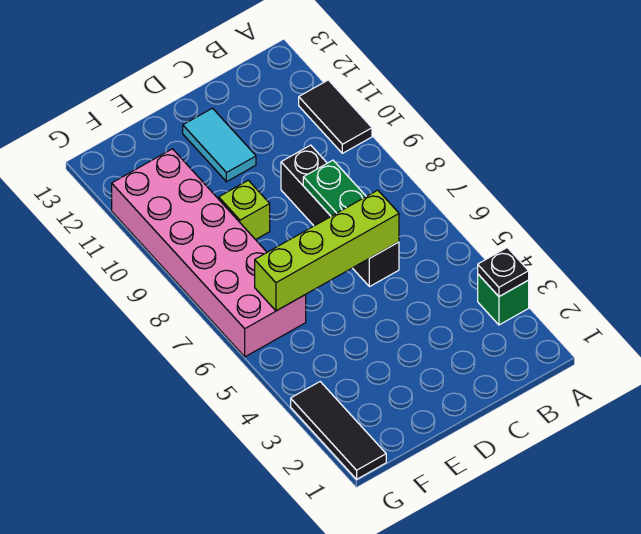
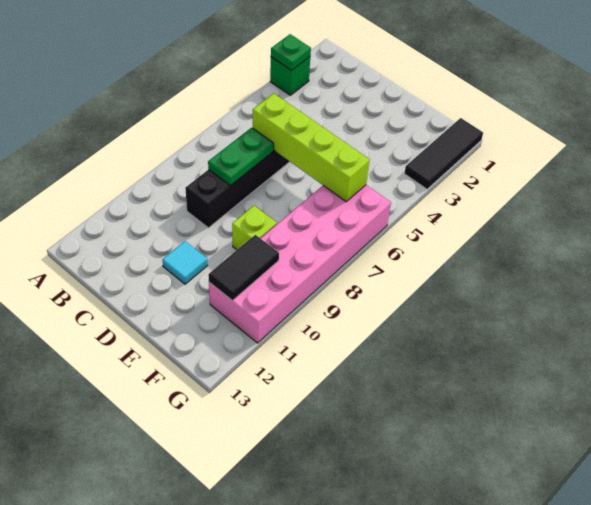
black plate A3 level 2 -> green plate A3 level 2
black tile A10:A11 level 1 -> black tile F10:F11 level 2
cyan tile D11:D12 level 1 -> cyan tile D11 level 1

